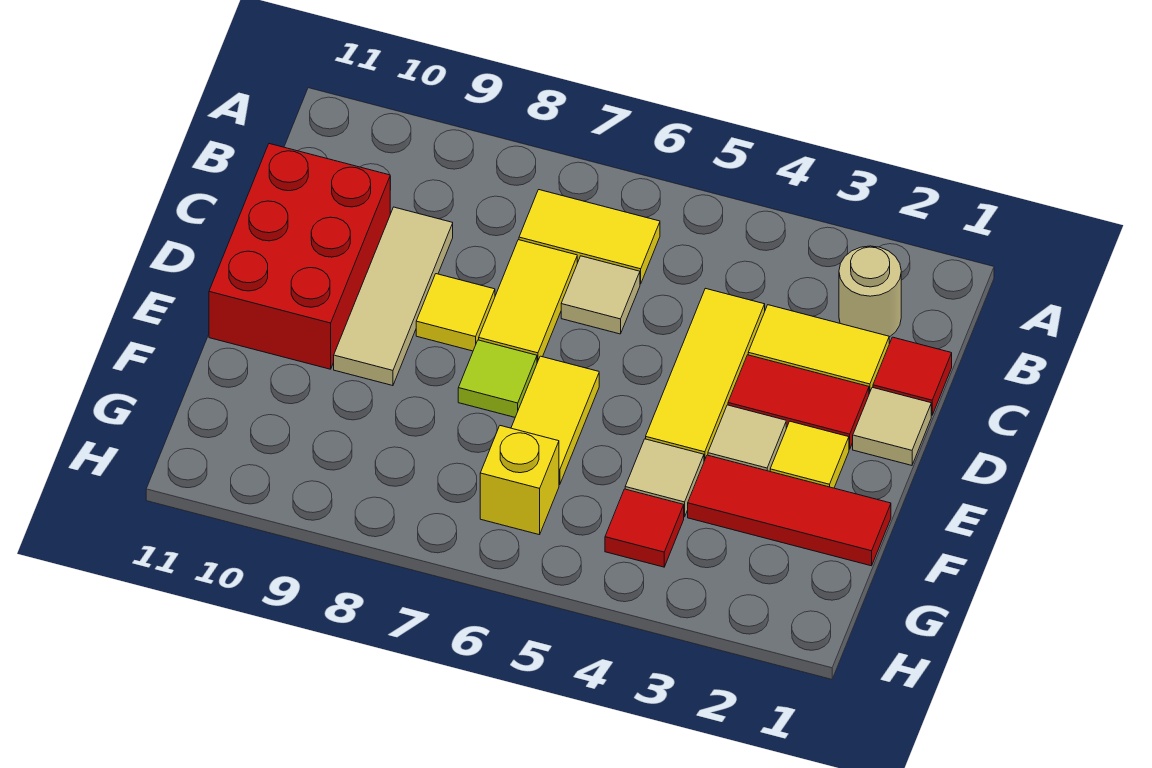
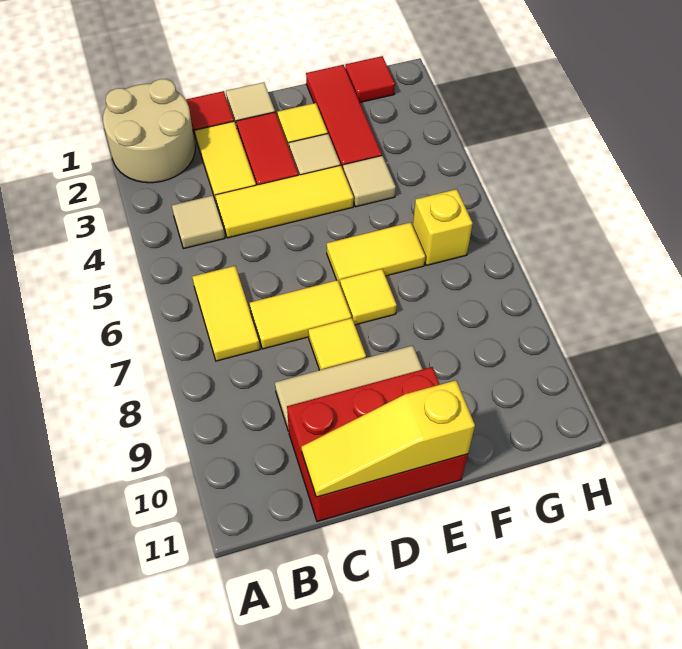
tan round brick B2 level 1 -> tan round brick A1:B2 level 1
tan tile C6 level 1 -> tan tile B4 level 1
none -> yellow slope C11:E11 level 2 top E
lime tile E7 level 1 -> yellow tile E7 level 1
red tile G4 level 1 -> red tile G1 level 1

